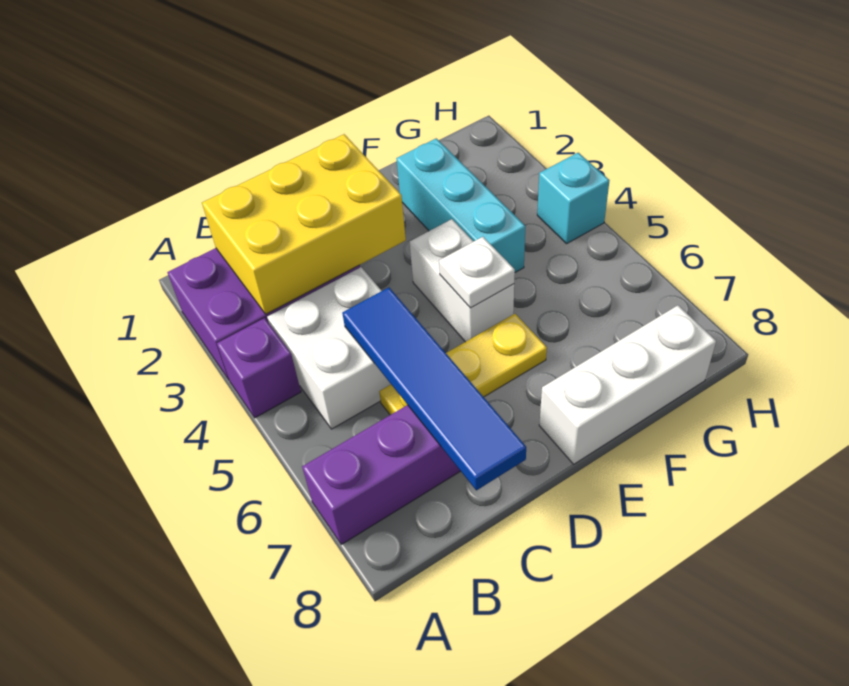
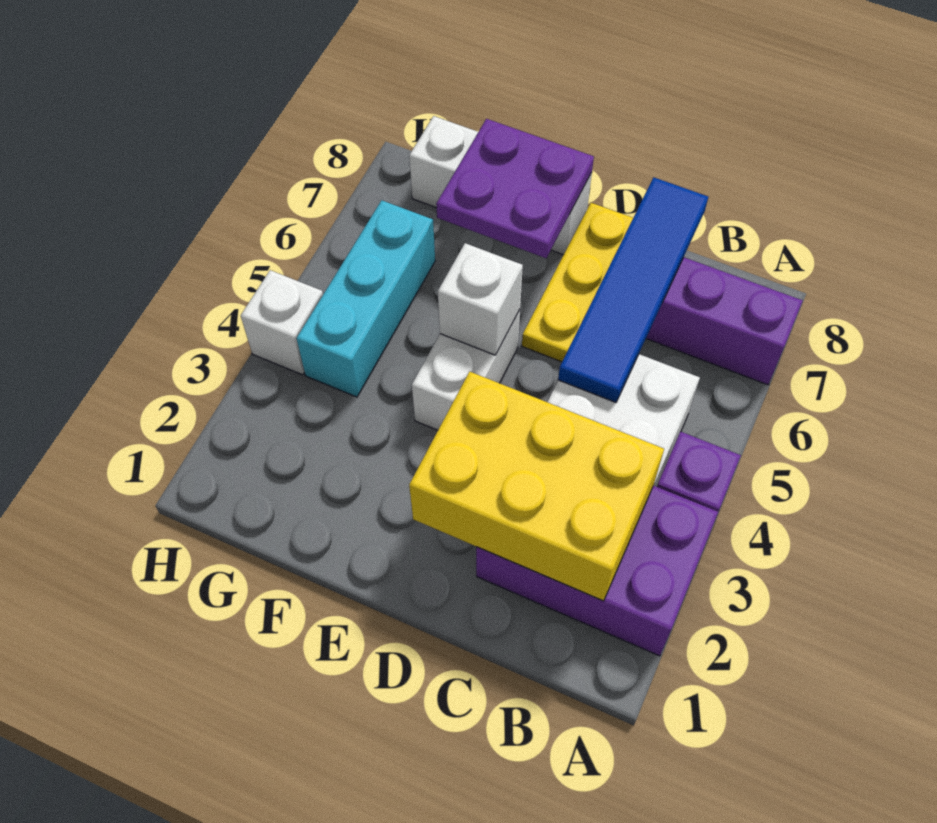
yellow plate C6:E6 level 1 -> yellow plate D6:D8 level 1
white plate E5 level 2 -> white brick E5 level 2
none -> purple plate E7:F8 level 2
cyan brick F2:F4 level 1 -> cyan brick G4:G6 level 1
cyan brick H4 level 1 -> white brick H4 level 1

